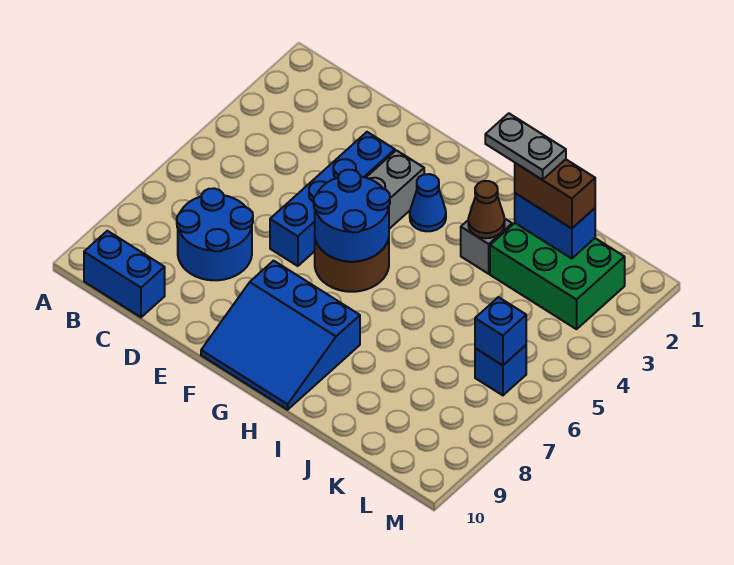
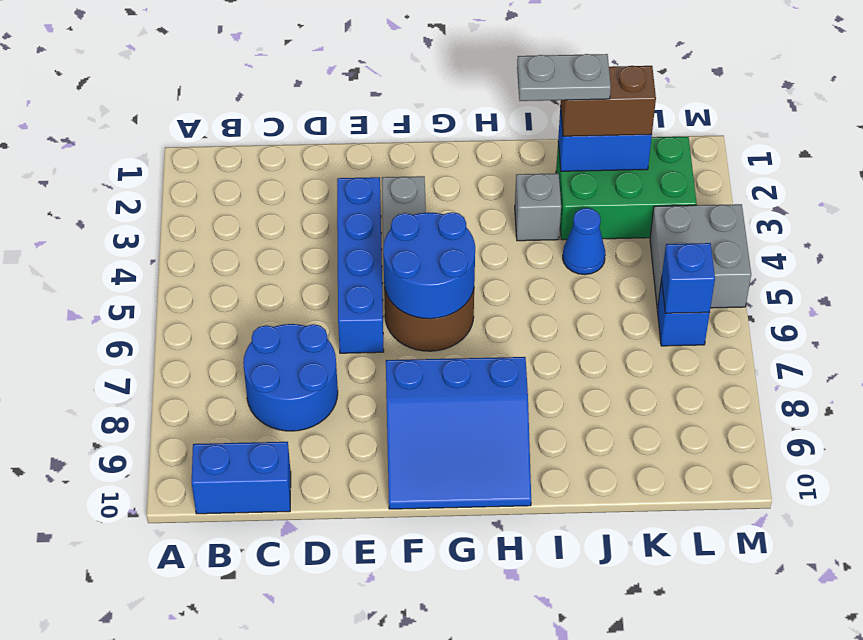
blue cone G3 level 1 -> blue cone J4 level 1
brown cone I3 level 2 -> none
none -> grey brick L4:M5 level 1

